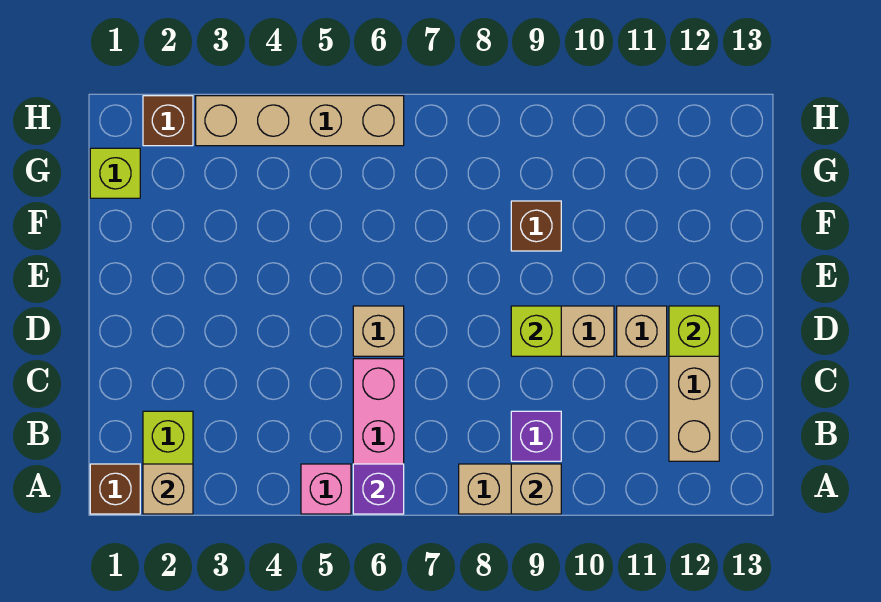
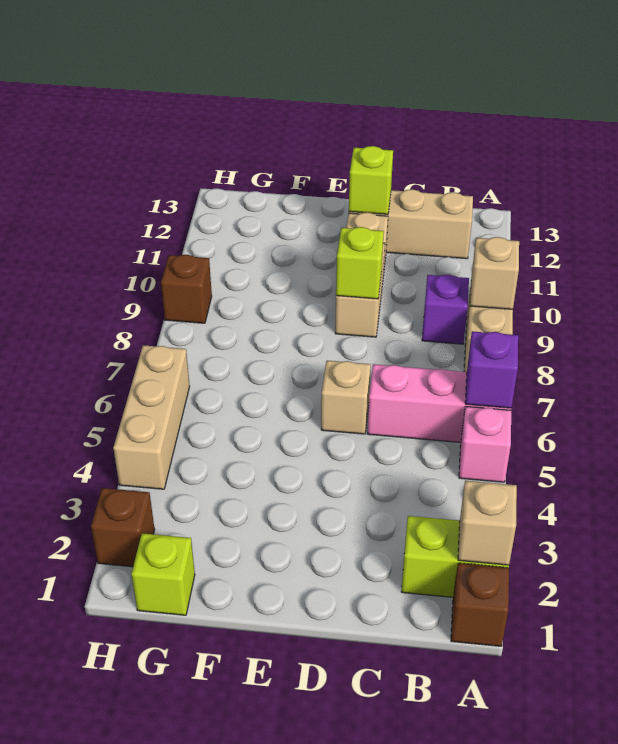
brown brick F9 level 1 -> brown brick H9 level 1
tan brick H3:H6 level 1 -> tan brick H4:H6 level 1

